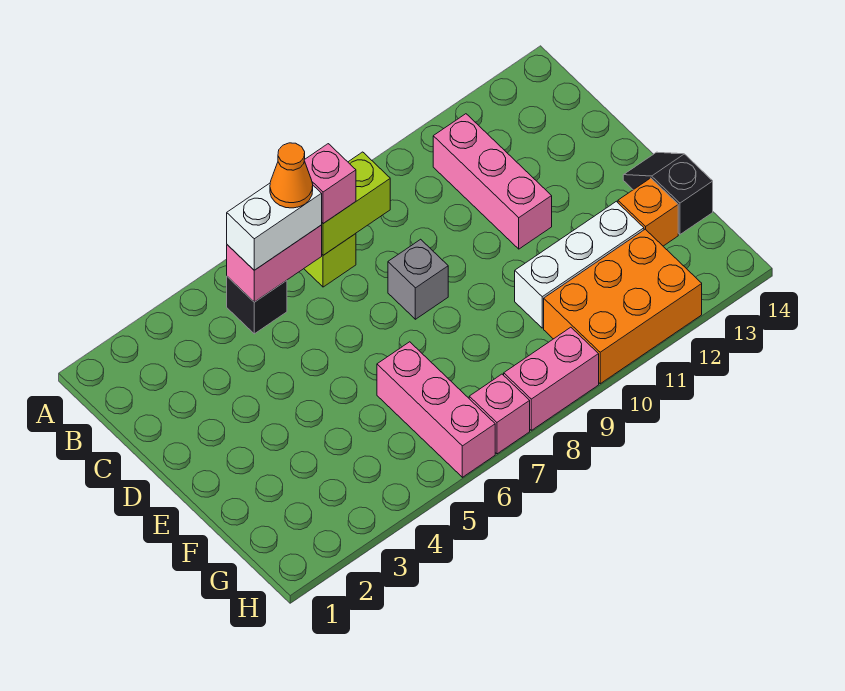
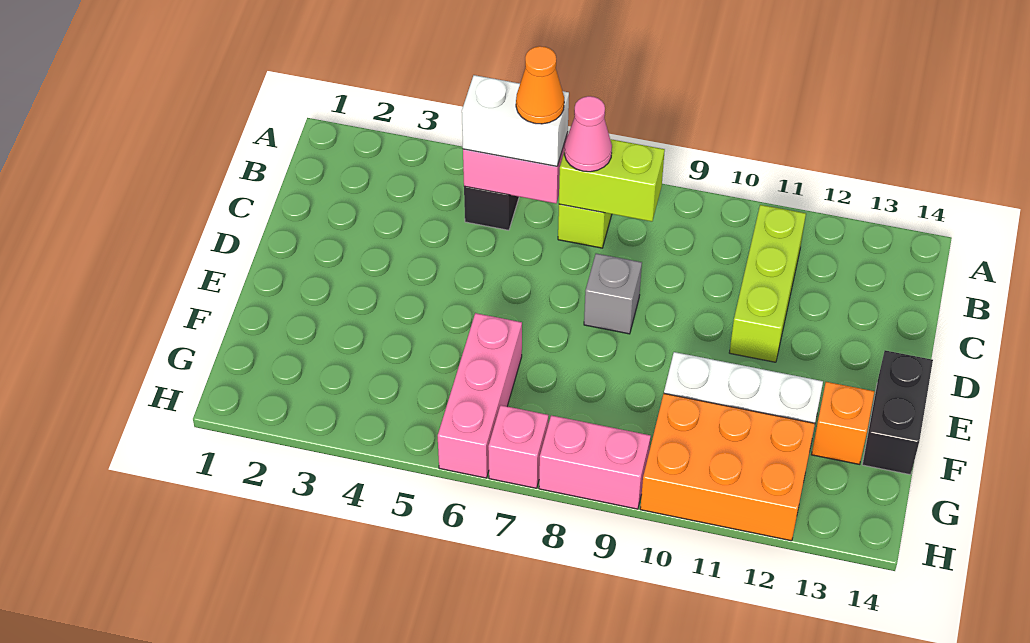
pink brick B7 level 3 -> pink cone B7 level 3
pink brick B11:D11 level 1 -> lime brick B11:D11 level 1
black slope E14:F14 level 1 top F -> black brick E14:F14 level 1

